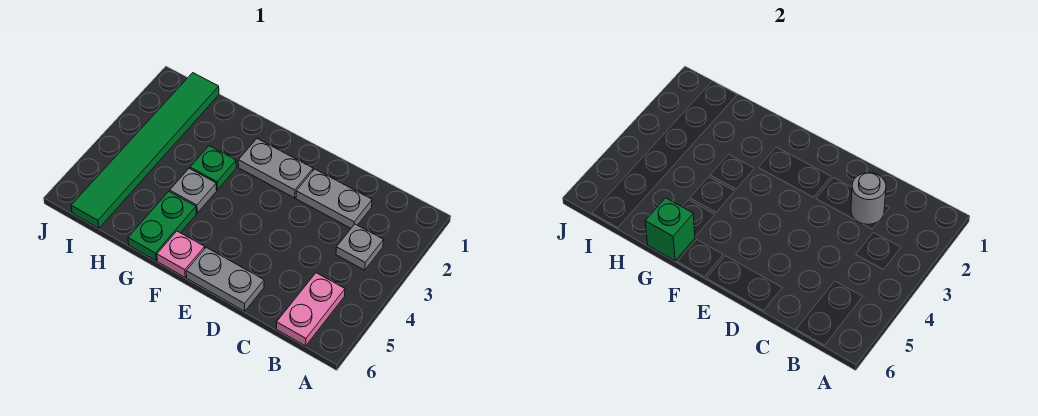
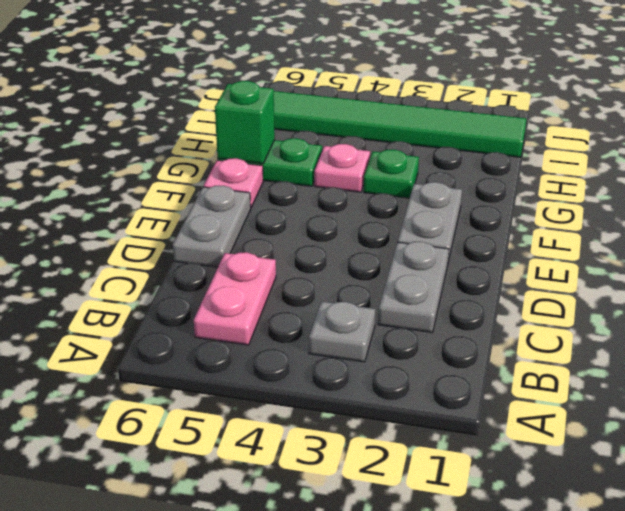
pink plate B5:B6 level 1 -> pink plate B5:C5 level 1
grey round brick C2 level 2 -> none
grey plate G4 level 1 -> pink plate G4 level 1

